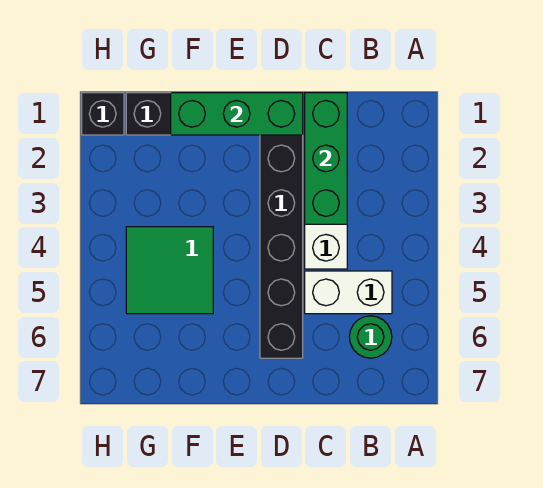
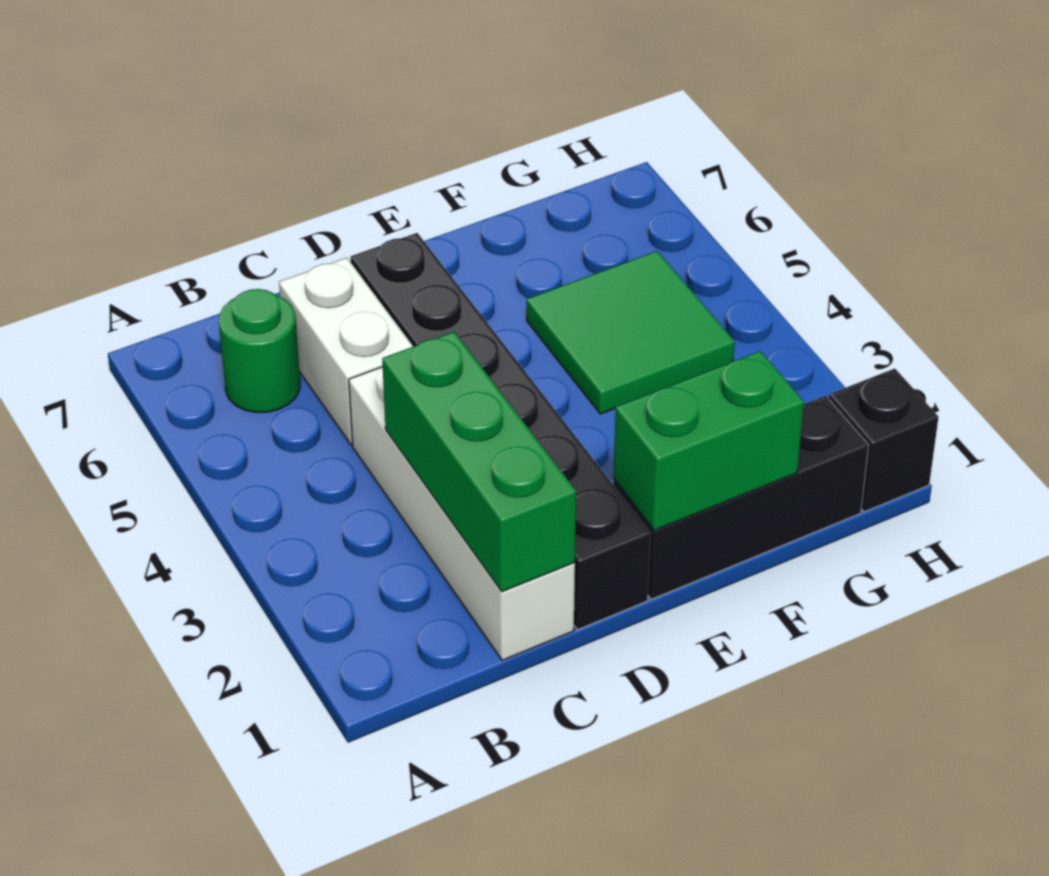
white brick B5:C5 level 1 -> white brick C5:C6 level 1
green brick D1:F1 level 2 -> green brick E1:F1 level 2

